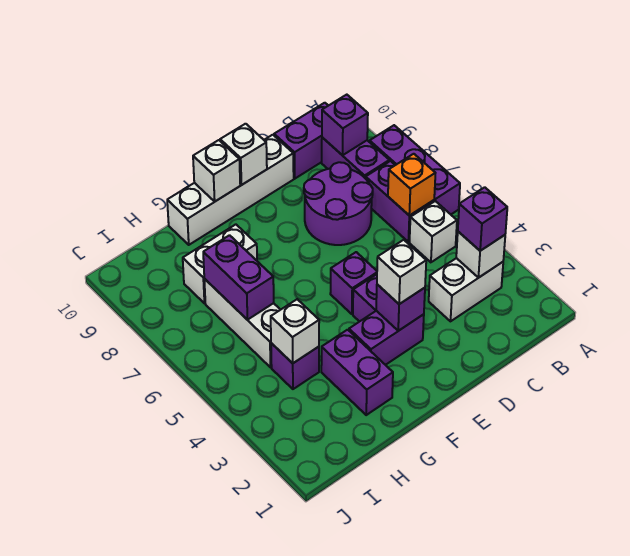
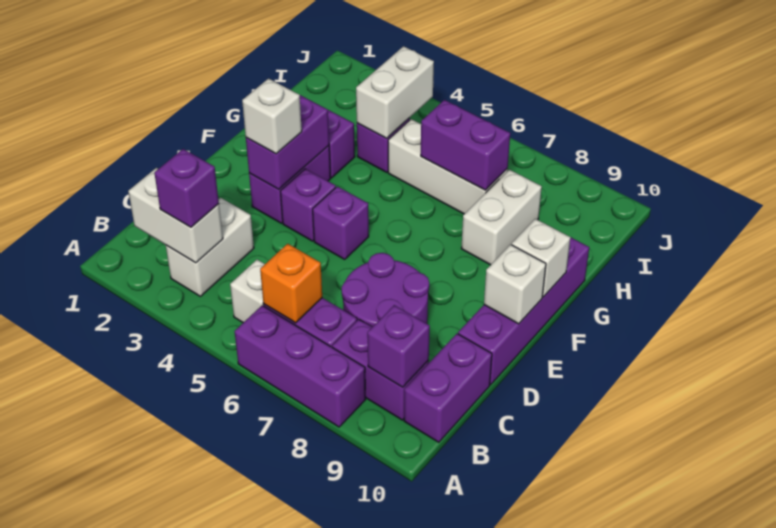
white brick B3 level 2 -> white brick B2:B3 level 2
white brick D10:G10 level 1 -> purple brick D10:G10 level 1
purple brick E3 level 2 -> purple brick E3:F3 level 2
white brick H4 level 2 -> white brick H4:I4 level 2

